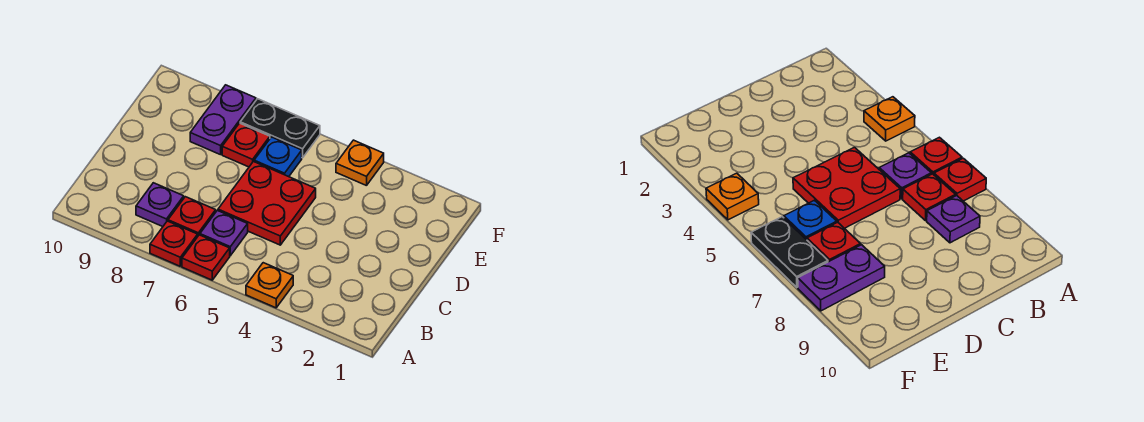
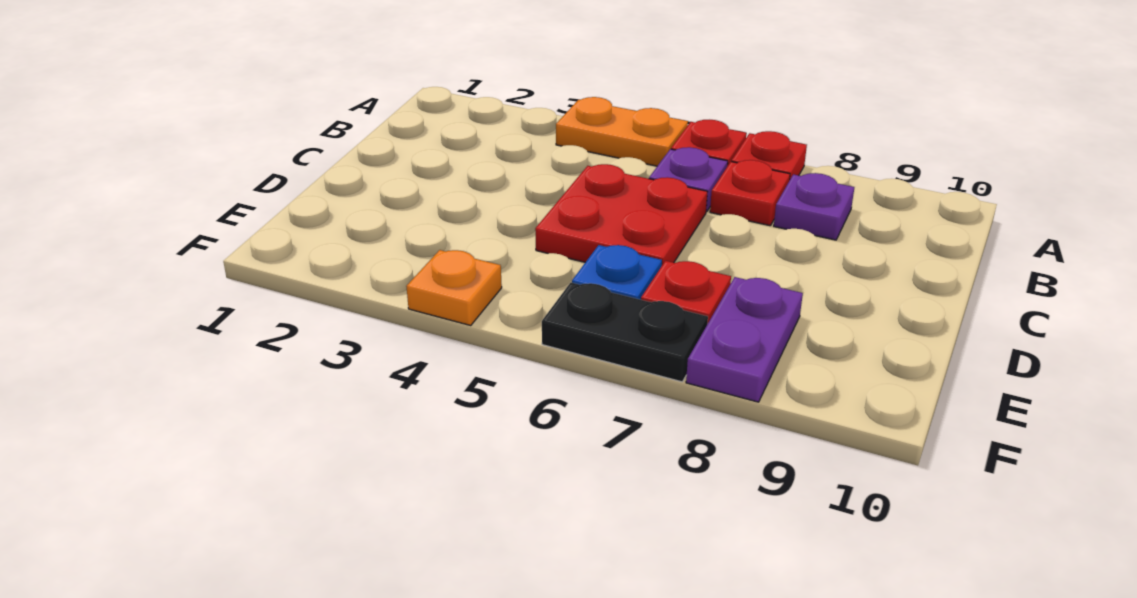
orange plate A4 level 1 -> orange plate A4:A5 level 1

